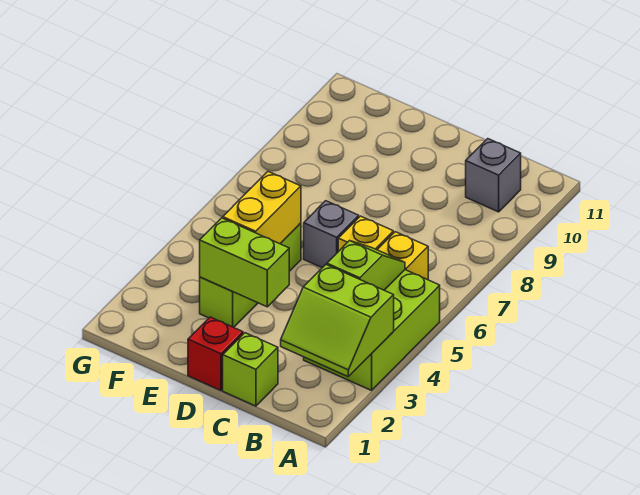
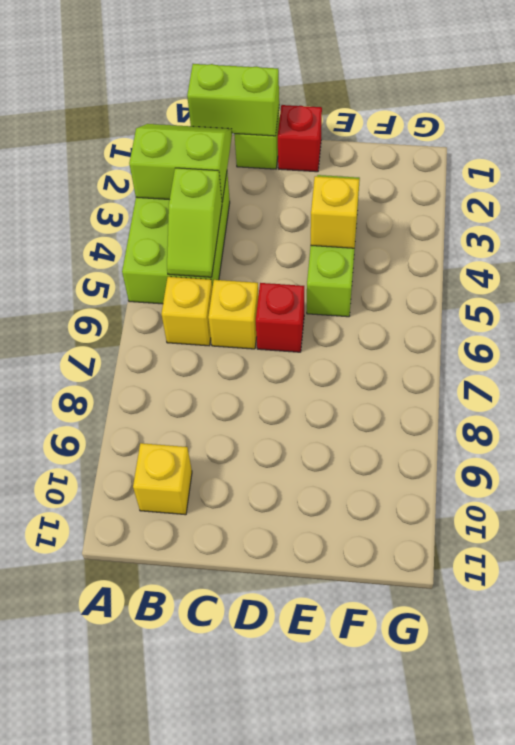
grey brick B10 level 1 -> yellow brick B10 level 1
lime brick D3:E3 level 2 -> lime brick B1:C1 level 2
grey brick D6 level 1 -> red brick D6 level 1
yellow brick E4:E5 level 2 -> yellow brick E4 level 2

